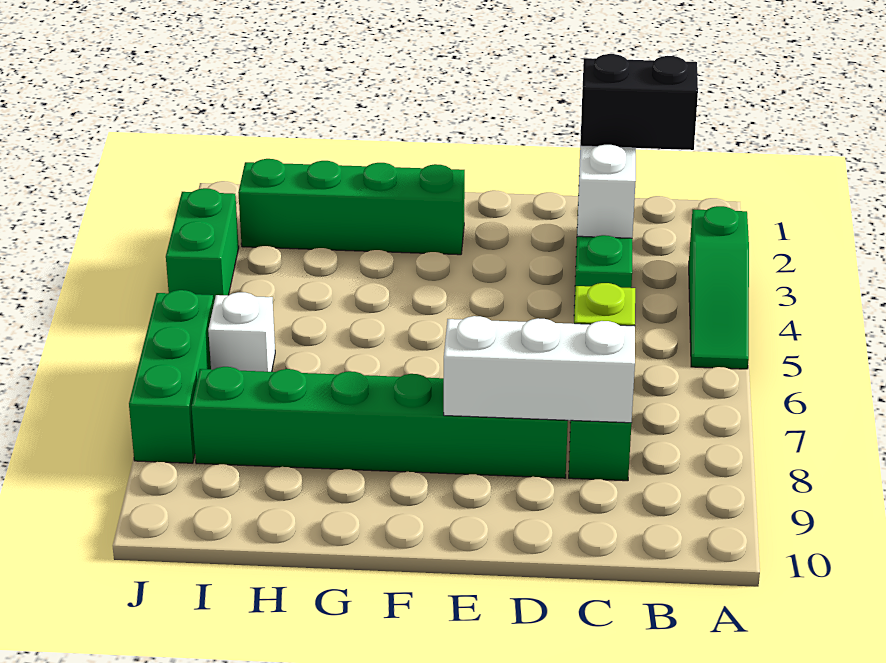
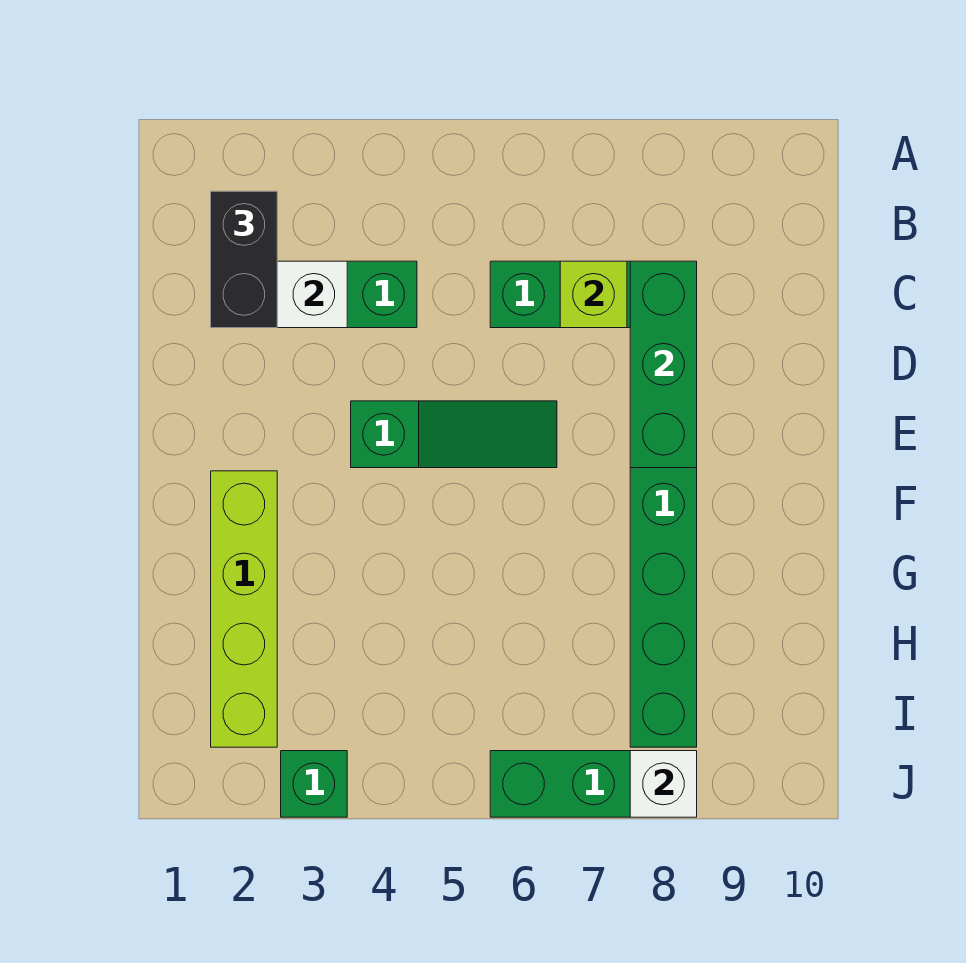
green slope A3:A5 level 1 top 3 -> green slope E4:E6 level 1 top 4
white brick C8:E8 level 2 -> green brick C8:E8 level 2
green brick F2:I2 level 1 -> lime brick F2:I2 level 1
white brick I6 level 1 -> white brick J8 level 2
green brick J3:J4 level 1 -> green brick J3 level 1

